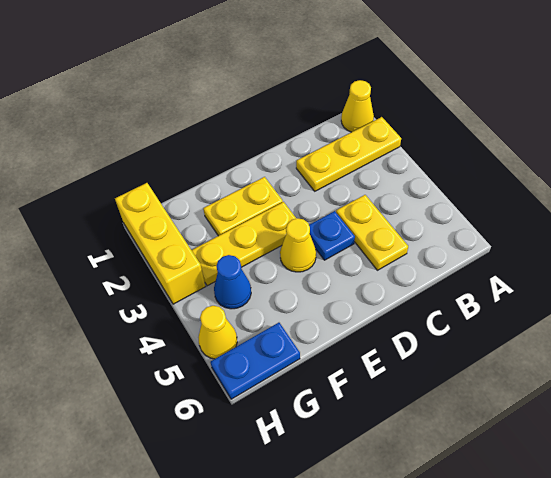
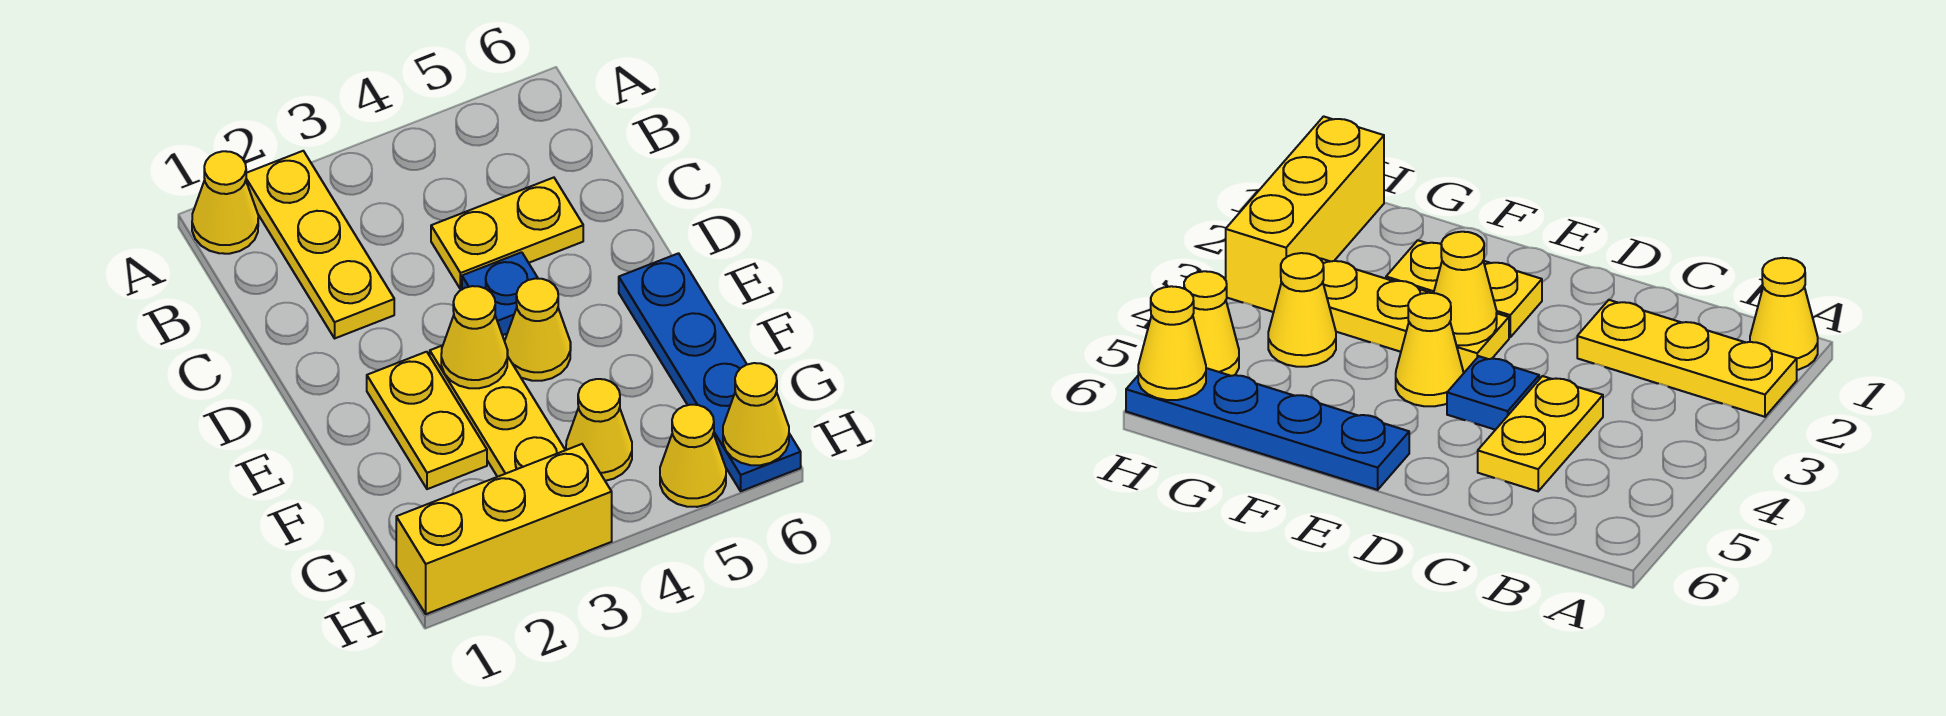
none -> yellow cone E3 level 2
blue cone G4 level 1 -> yellow cone G4 level 1
blue plate G6:H6 level 1 -> blue plate E6:H6 level 1
none -> yellow cone H6 level 2

